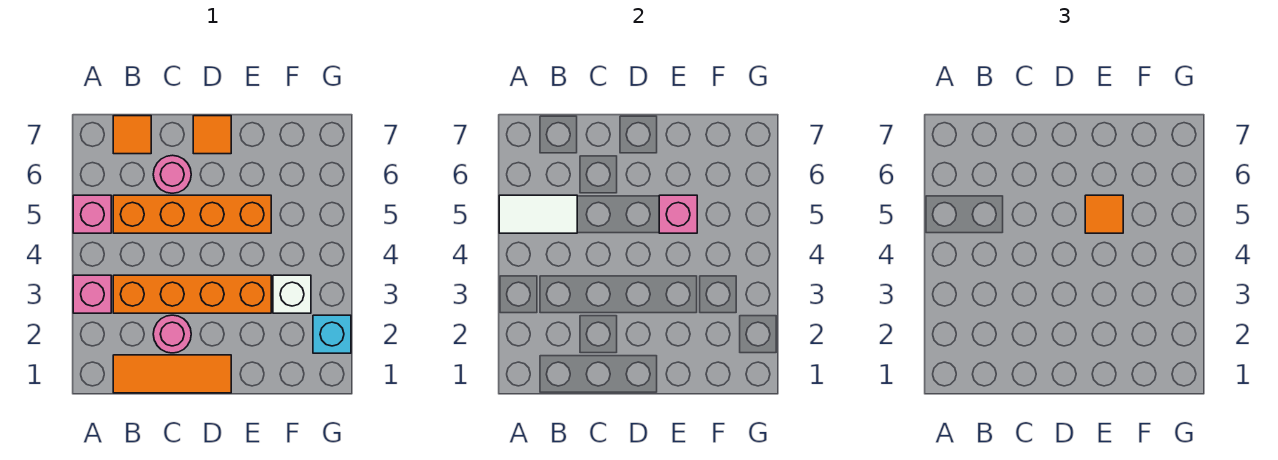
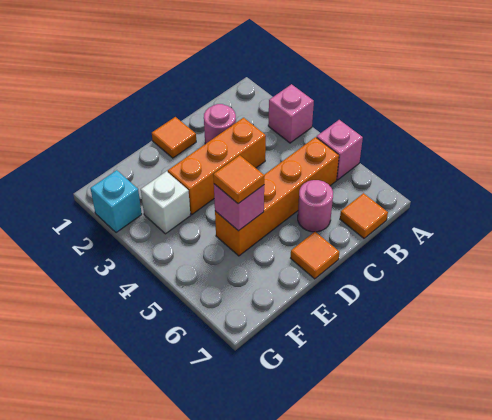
white tile A5:B5 level 2 -> none
orange tile B1:D1 level 1 -> orange tile D1 level 1
orange brick B3:E3 level 1 -> orange brick C3:E3 level 1

